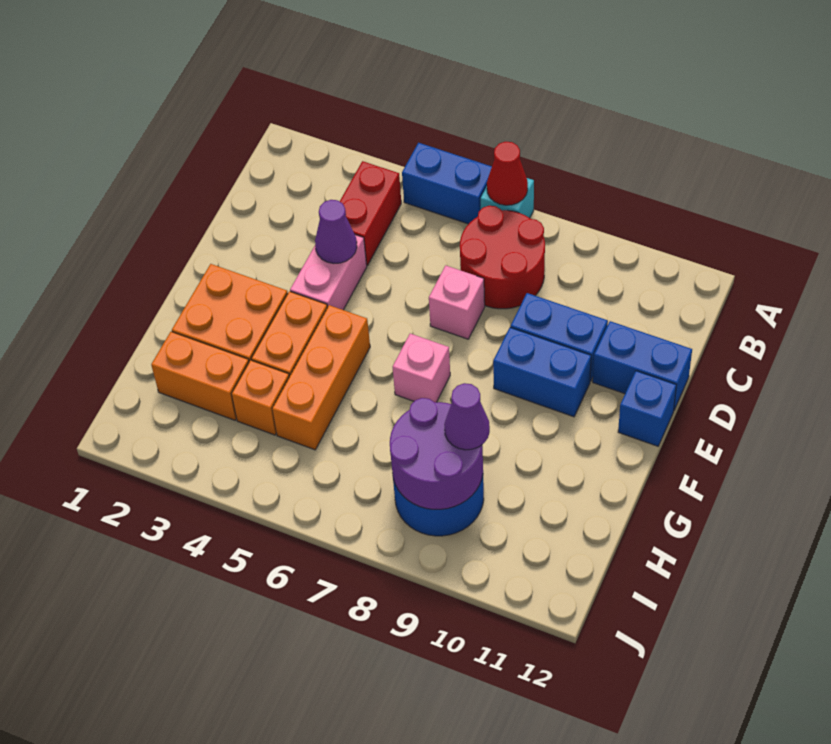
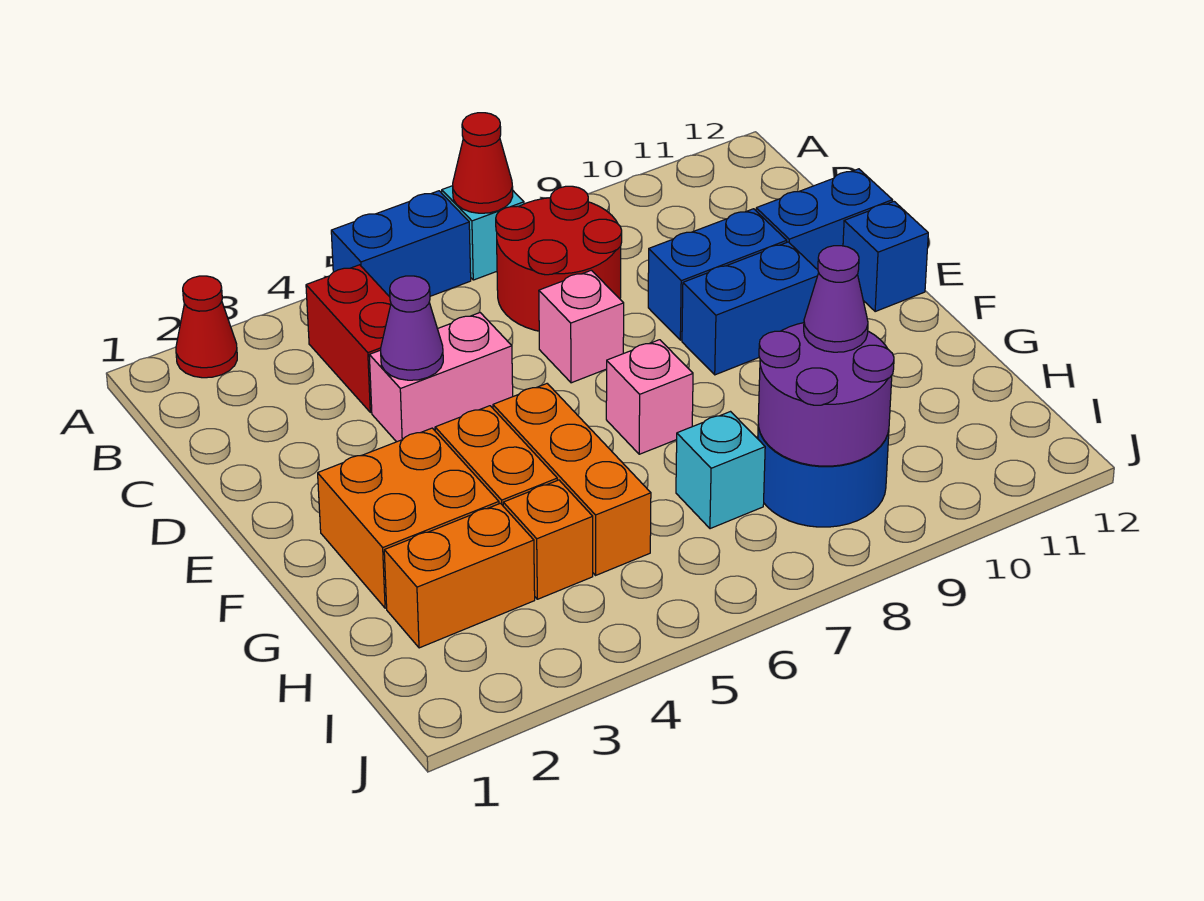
none -> red cone A2 level 1
pink brick D4:E4 level 1 -> pink brick D4:D5 level 1
none -> cyan brick H7 level 1

